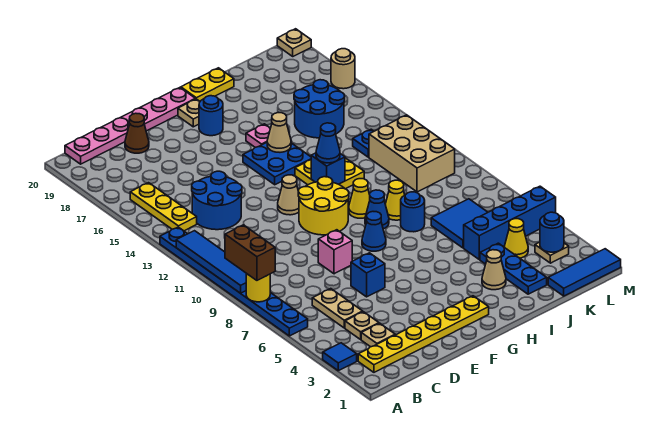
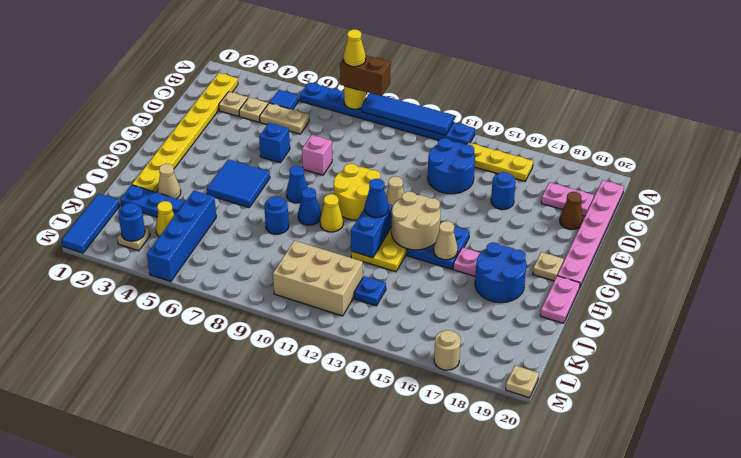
blue tile A3 level 1 -> blue tile B5 level 1
yellow plate B2:G2 level 1 -> yellow plate B2:I2 level 1
none -> pink plate C18:C19 level 1
none -> tan round brick G13:H14 level 2
blue round brick G18 level 1 -> blue round brick D16 level 1
blue brick H12 level 2 -> blue brick H12:I12 level 2
yellow plate H20:I20 level 1 -> pink plate H20:I20 level 1
yellow cone I9 level 1 -> yellow cone A8 level 4
blue tile J6:K7 level 1 -> blue tile G5:H6 level 1
blue round brick J15:K16 level 1 -> blue round brick H17:I18 level 1

